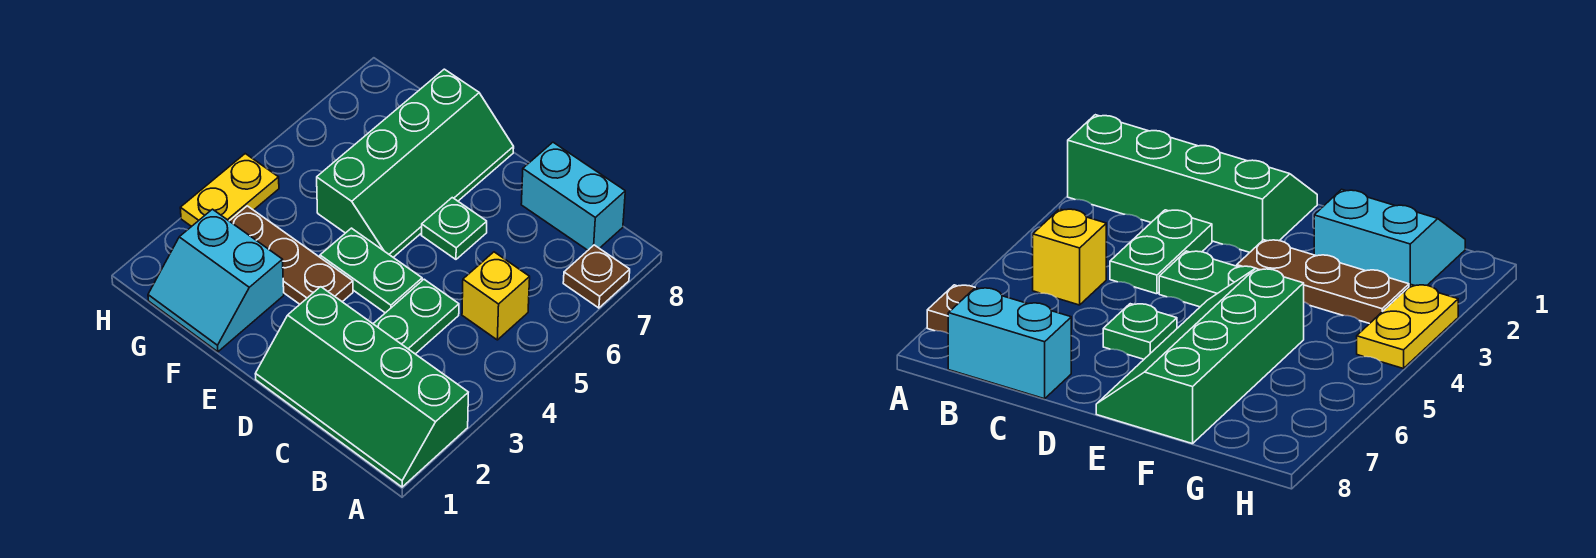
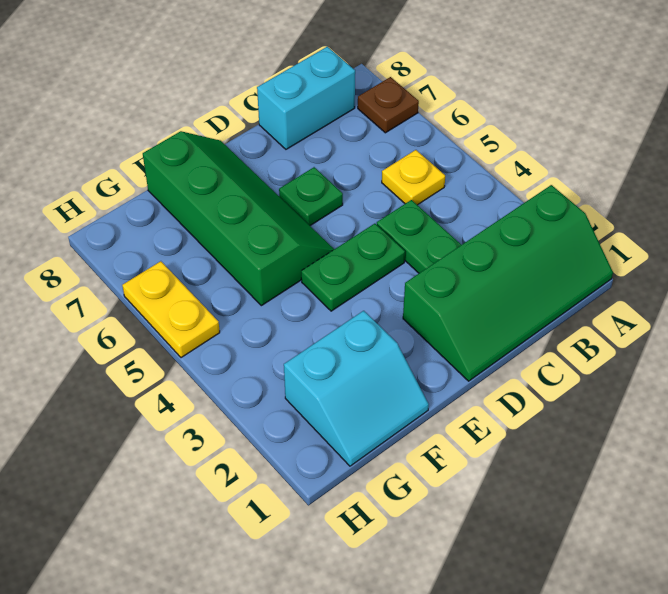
yellow brick B5 level 1 -> yellow plate B5 level 1
brown plate E3:G3 level 1 -> none
yellow plate H3:H4 level 1 -> yellow plate H5:H6 level 1

